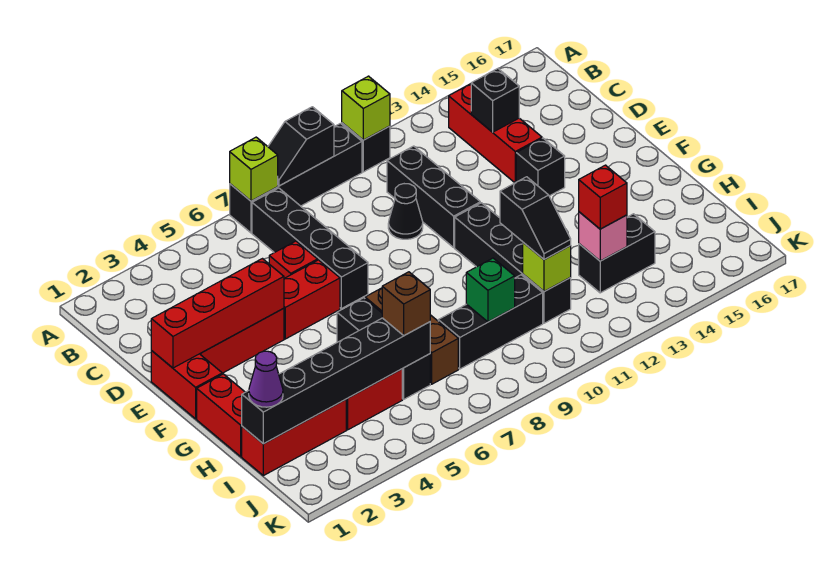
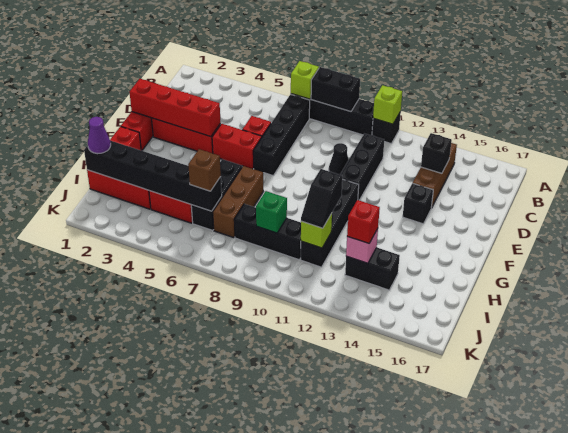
black slope A8:A9 level 2 top 9 -> black brick A8:A9 level 2
red brick B14:D14 level 1 -> brown brick B14:D14 level 1

